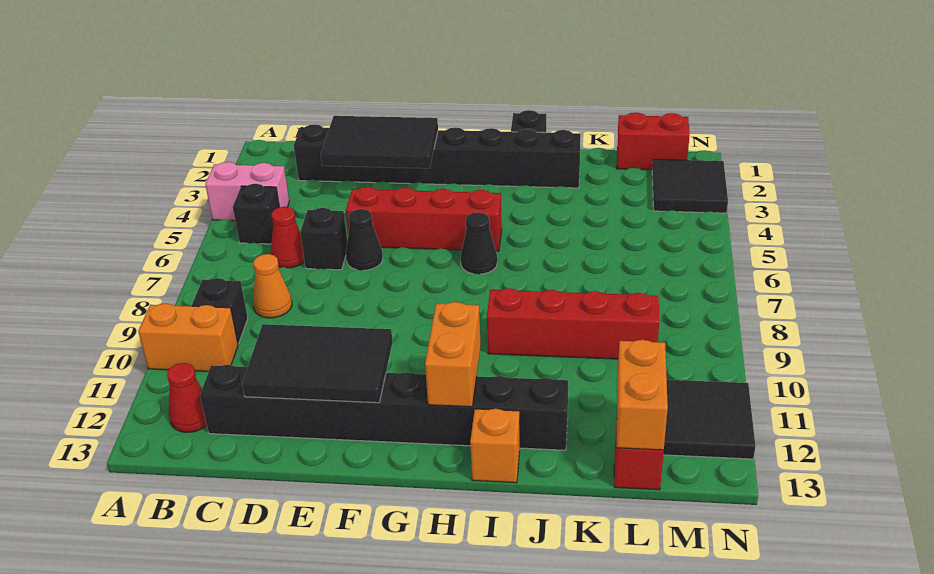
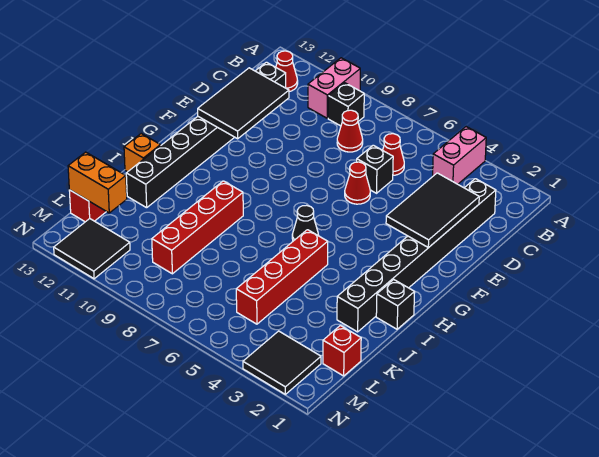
orange brick A10:B10 level 1 -> pink brick A10:B10 level 1
black brick B5 level 1 -> none
orange cone C8 level 1 -> red cone C8 level 1
red brick E5:H5 level 1 -> red brick I5:L5 level 1
black cone E6 level 1 -> red cone E6 level 1
orange brick H11:H12 level 2 -> none
red brick L1:M1 level 1 -> red brick L1 level 1

